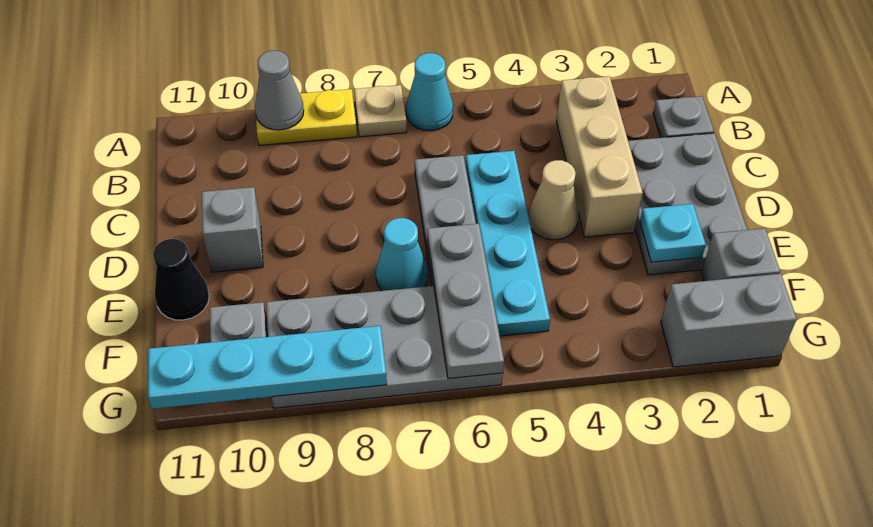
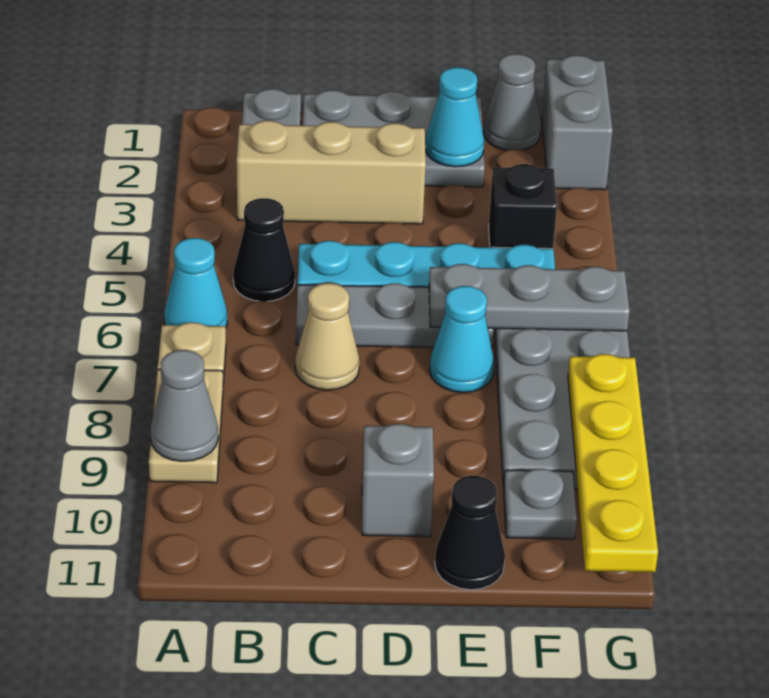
yellow plate A8:A9 level 1 -> tan plate A8:A9 level 1
none -> black cone B5 level 1
tan cone D4 level 1 -> tan cone C7 level 1
cyan plate E2 level 2 -> cyan cone E2 level 2
grey brick F1 level 1 -> grey cone F1 level 1
none -> black brick F4 level 1
cyan plate G8:G11 level 2 -> yellow plate G8:G11 level 2

